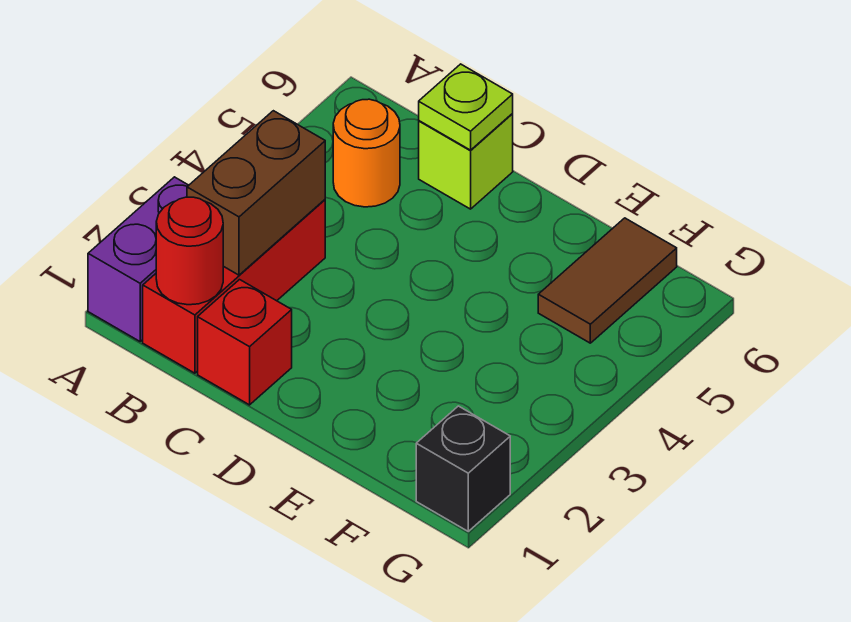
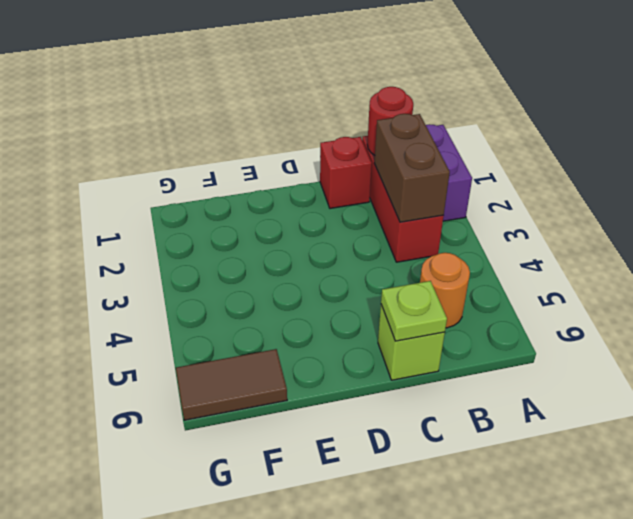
brown tile F5:F6 level 1 -> brown tile F6:G6 level 1
black brick G1 level 1 -> none

